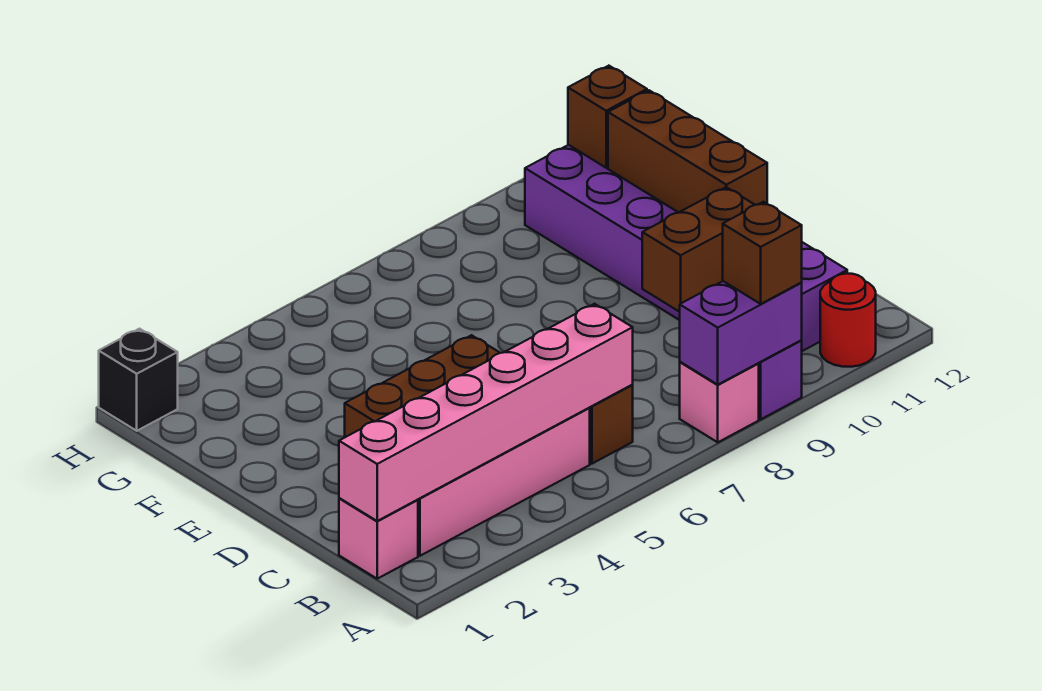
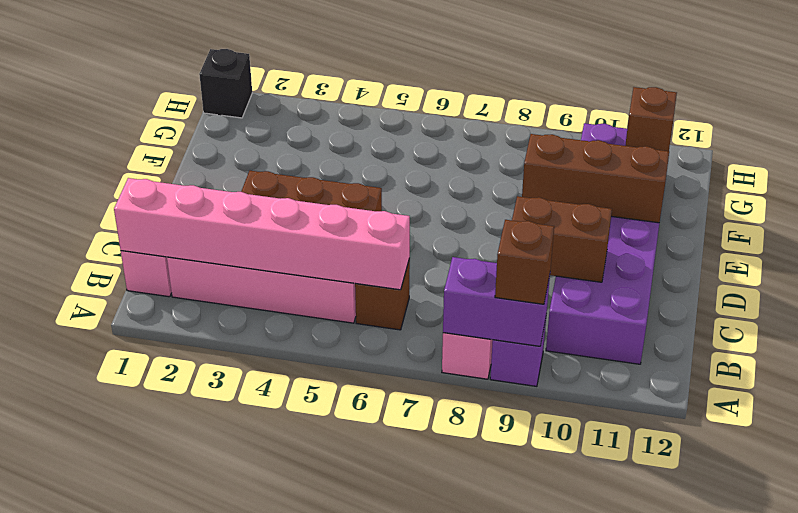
red round brick A11 level 1 -> none
brown brick D11:F11 level 2 -> brown brick E9:E11 level 2

